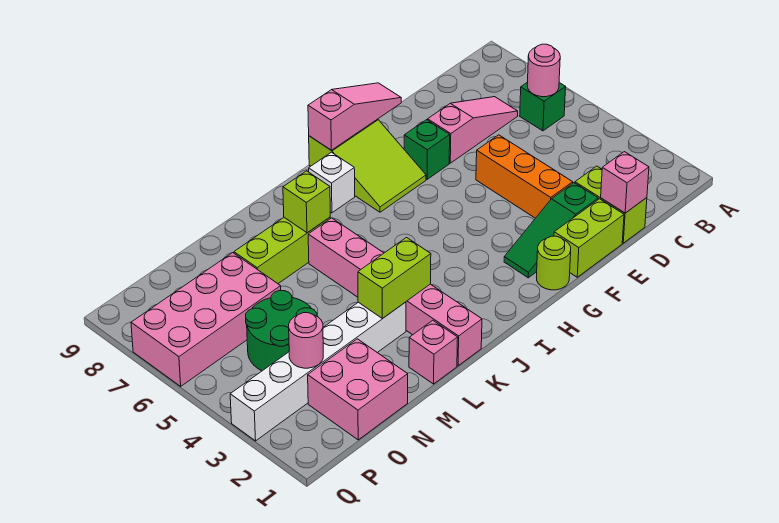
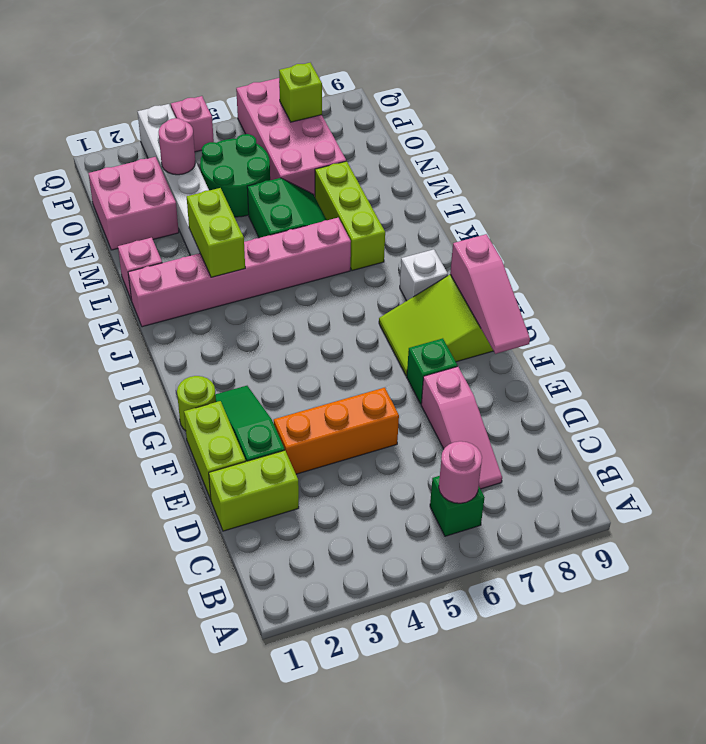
pink brick D1 level 2 -> pink brick Q4 level 1
lime brick K7 level 2 -> lime brick P7 level 2
none -> green slope L5:M6 level 1 top 5

